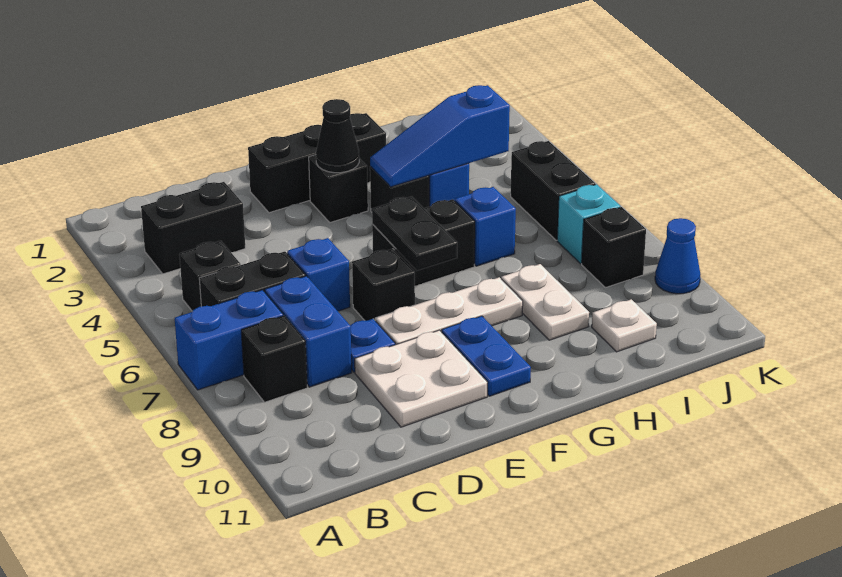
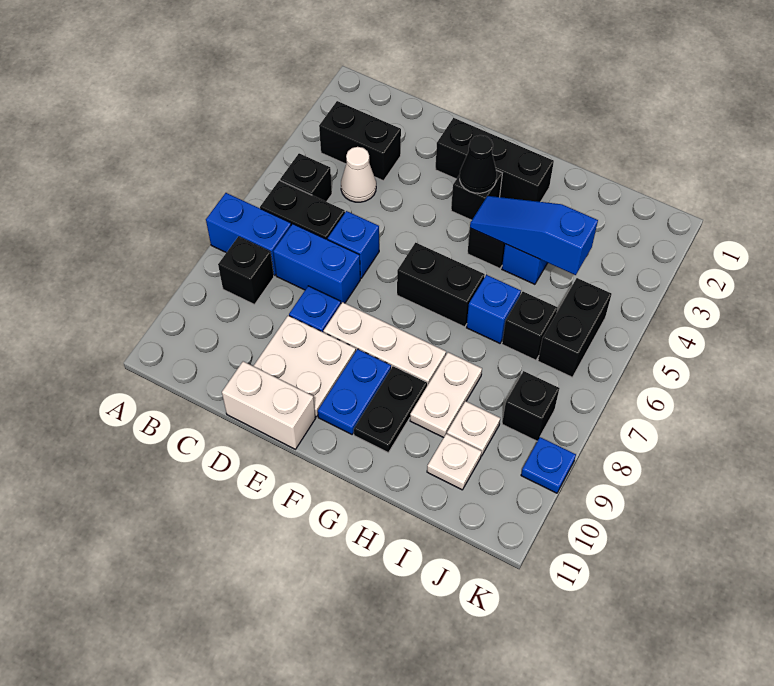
none -> white cone C4 level 1
blue brick C7:C8 level 1 -> blue brick C7:D7 level 1
none -> white brick D11:E11 level 1
black brick E7 level 1 -> black brick I6 level 1
black plate F6:F7 level 2 -> black plate G9:G10 level 1
none -> white plate I9 level 1
cyan brick J7 level 1 -> none
blue cone K9 level 1 -> blue plate K9 level 1

